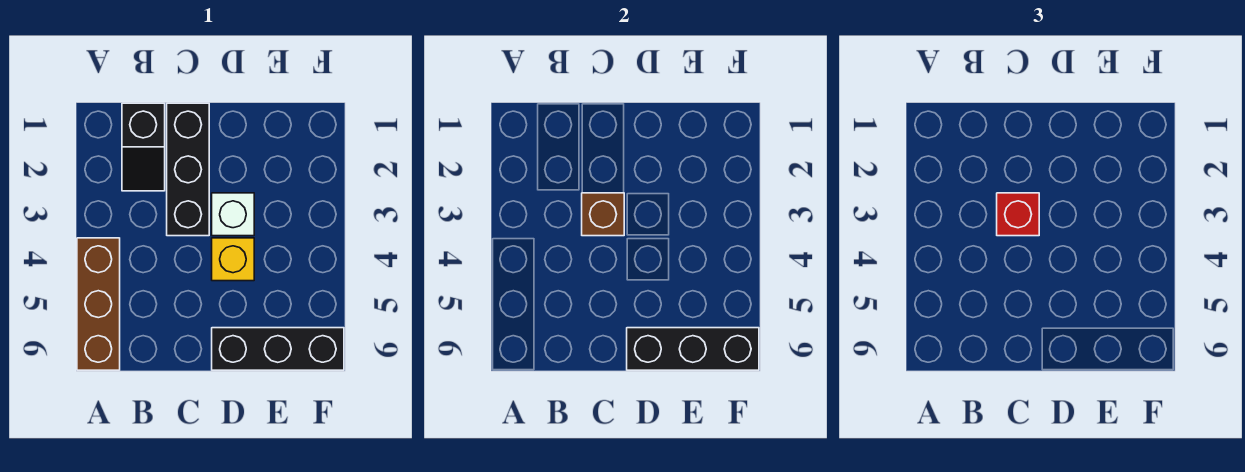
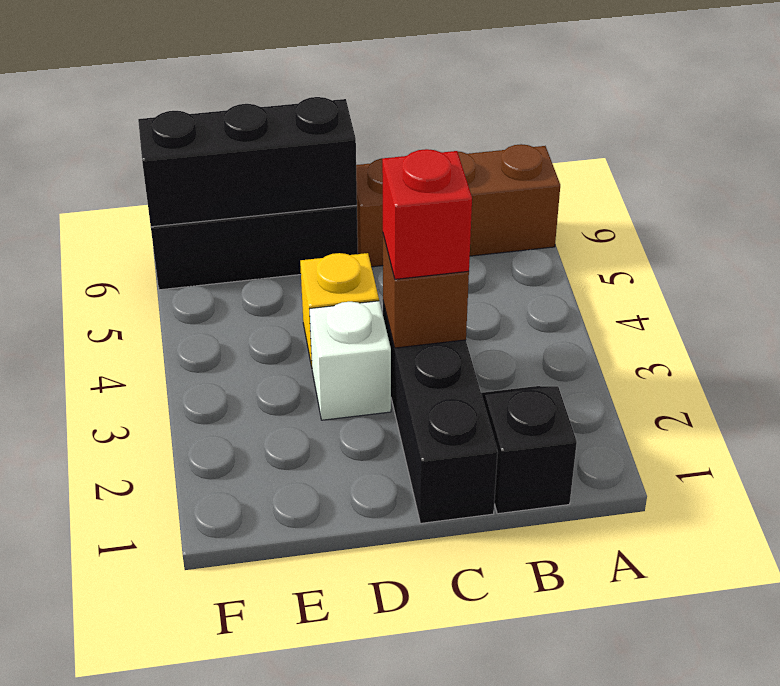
brown brick A4:A6 level 1 -> brown brick A6:C6 level 1

